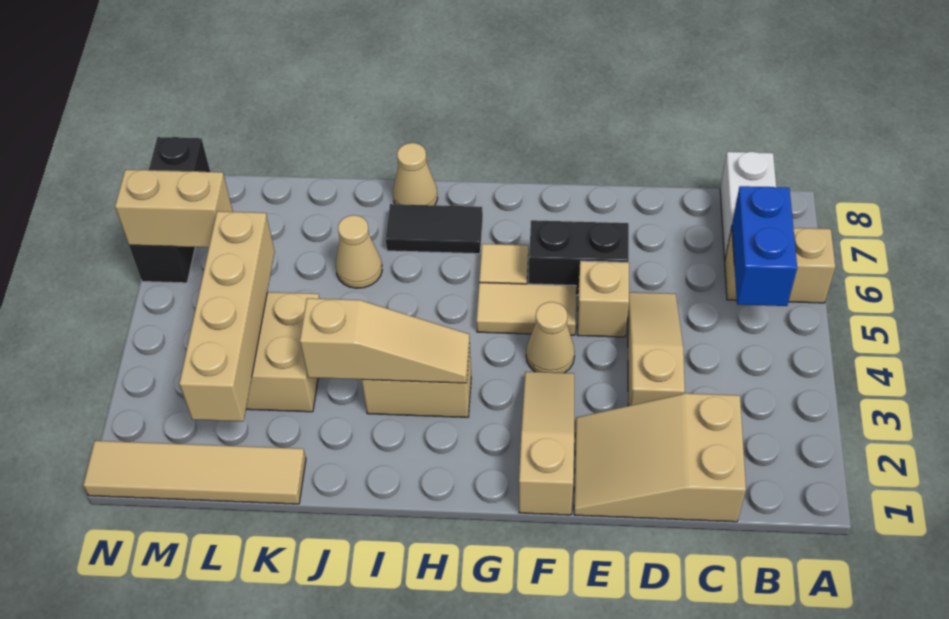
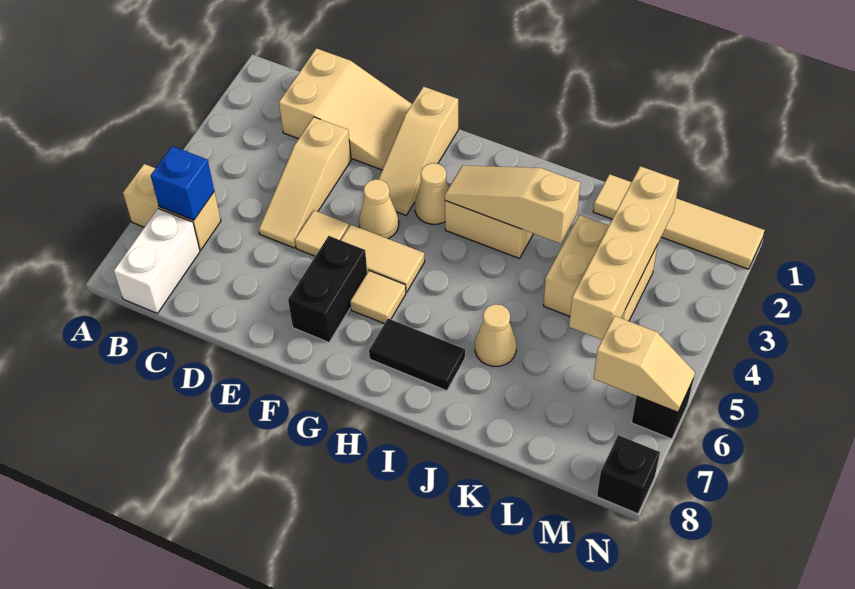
blue brick B5:B6 level 2 -> blue brick B6 level 2
tan brick E5 level 1 -> tan tile E5 level 1
black brick E6:F6 level 1 -> black brick F6:F7 level 1
tan cone I8 level 1 -> tan cone G3 level 1
tan brick M6:N6 level 2 -> tan slope M6:N6 level 2 top M

